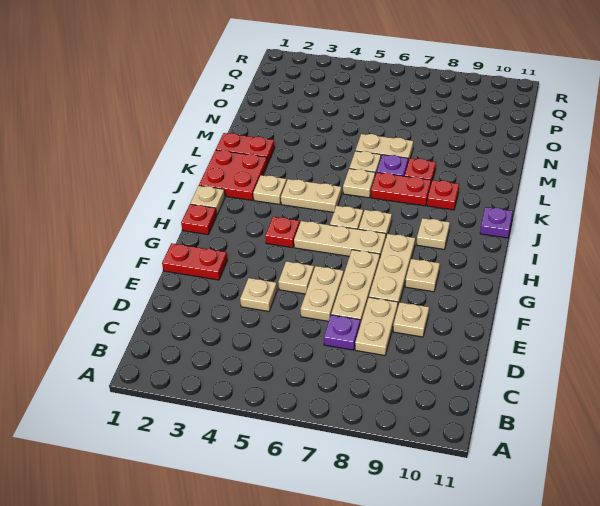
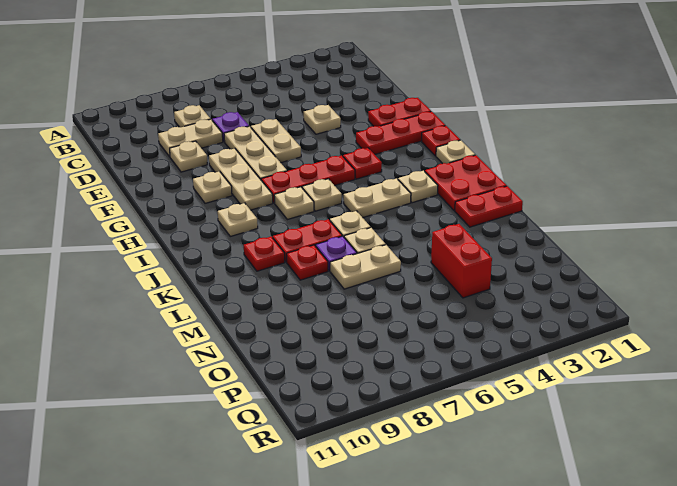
tan plate D8:E8 level 1 -> tan plate D8:D9 level 1
tan plate F5 level 1 -> tan plate C8 level 1
none -> red plate G1:G3 level 1
tan plate H5:H7 level 1 -> red plate H5:H7 level 1
purple plate J11 level 1 -> none
none -> red brick N4:O4 level 1

